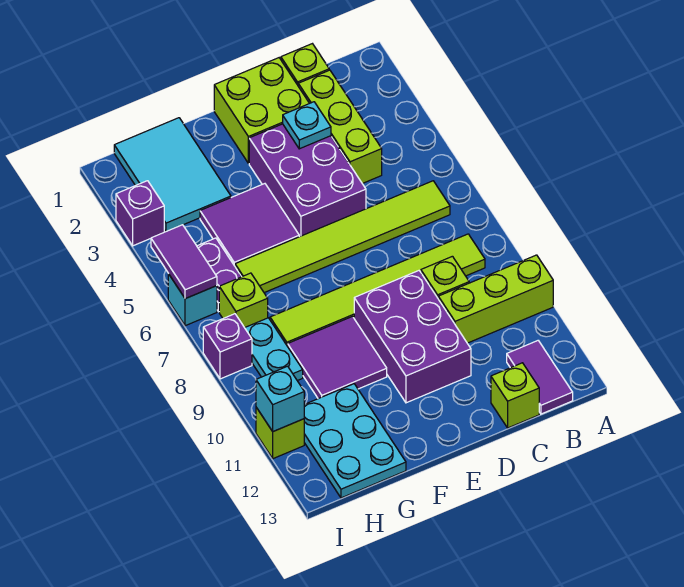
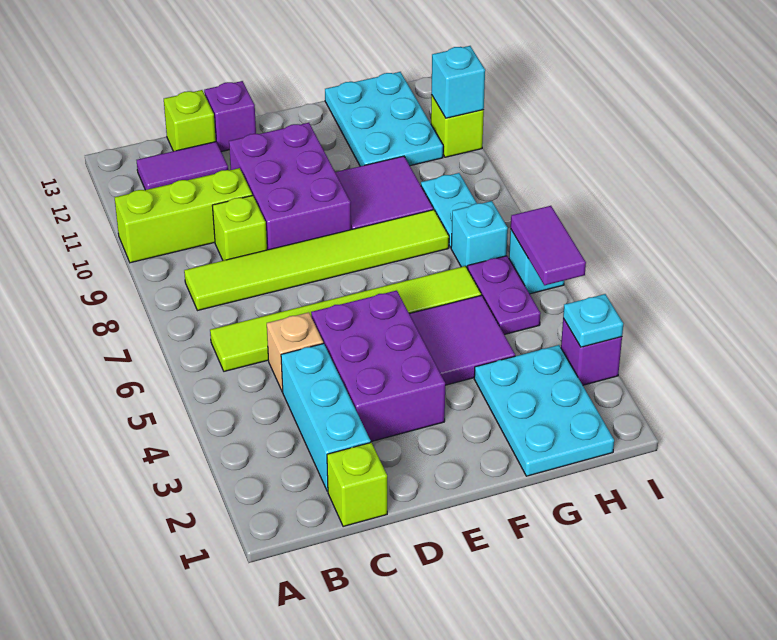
purple tile B12:B13 level 1 -> purple tile B12:C12 level 1
lime brick C2:C4 level 1 -> cyan brick C2:C4 level 1
none -> tan brick C5 level 1
lime brick D1:E2 level 1 -> none
cyan plate D3 level 2 -> cyan plate I3 level 2
cyan tile G1:H3 level 1 -> cyan plate G1:H3 level 1
lime brick H7 level 1 -> cyan brick H7 level 1
purple brick I8 level 1 -> purple brick D13 level 1

